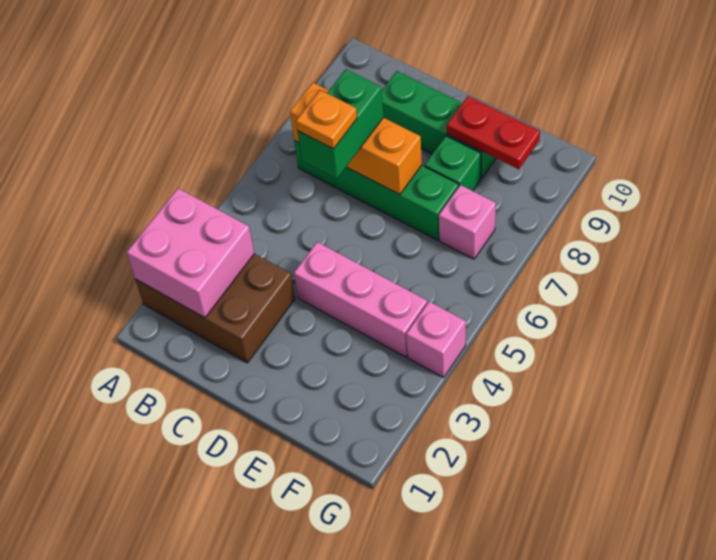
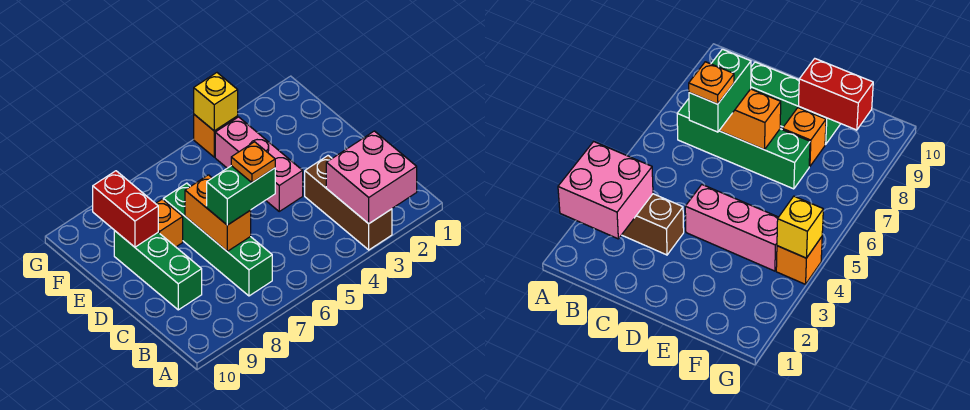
brown brick A2:C3 level 1 -> brown brick A3:C3 level 1
orange brick B7:D7 level 2 -> orange brick C7:D7 level 2
green brick E8 level 1 -> orange brick E8 level 1
red plate E9:F9 level 2 -> red brick E9:F9 level 2
pink brick F7 level 1 -> none
pink brick G4 level 1 -> orange brick G4 level 1
none -> yellow brick G4 level 2

